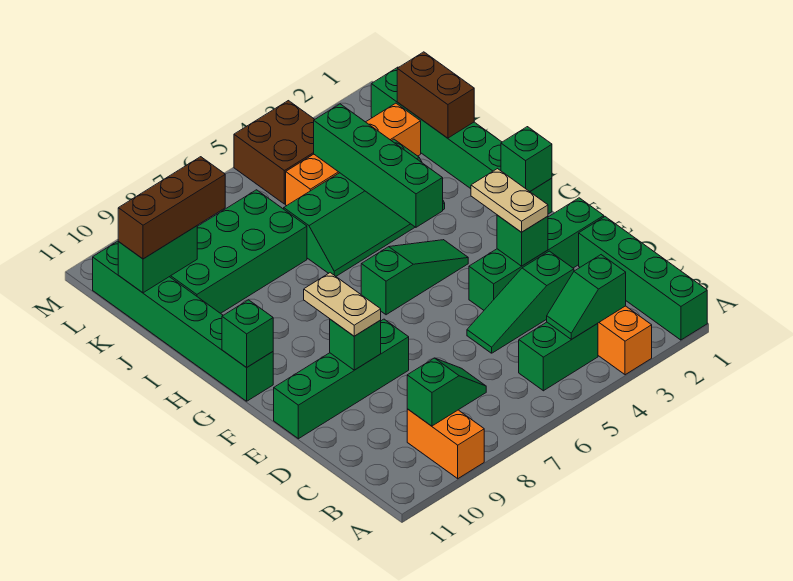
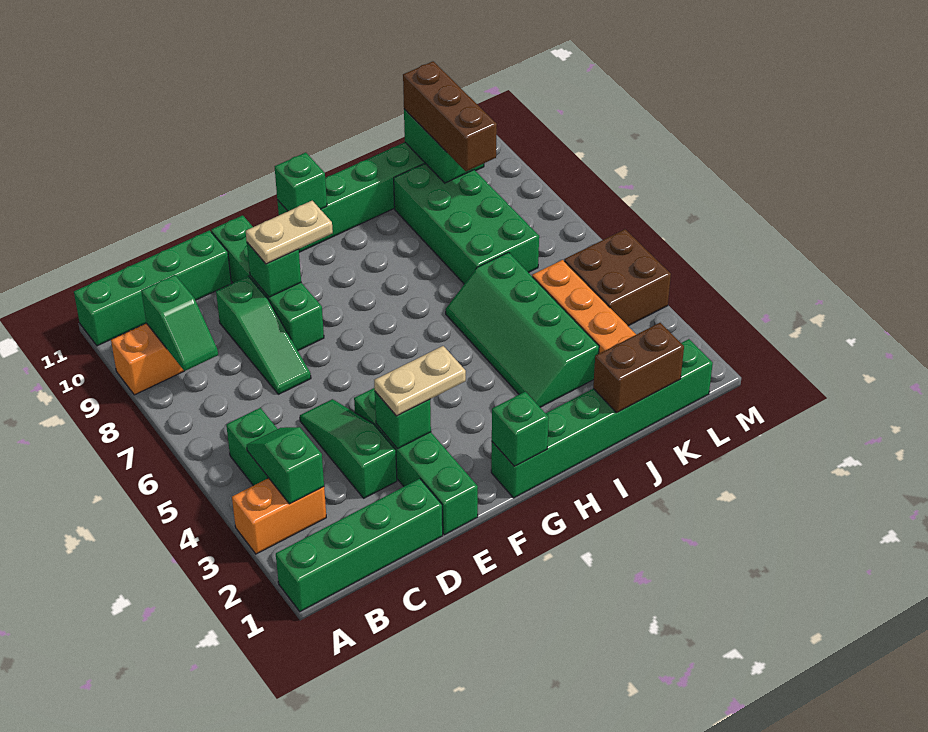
green slope G4:G6 level 1 top 6 -> green slope D7:D9 level 1 top 9
green brick H4:K4 level 2 -> green brick A11:D11 level 1

